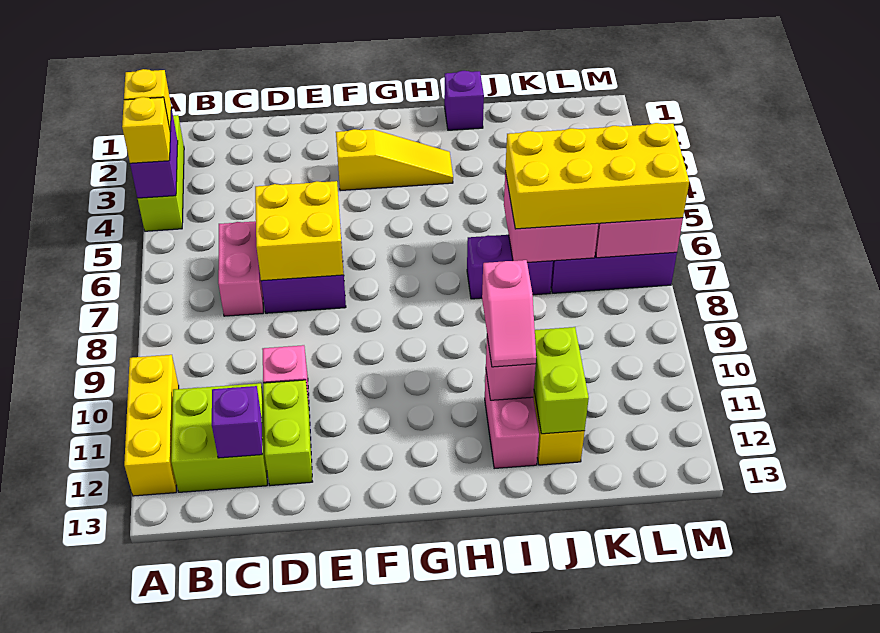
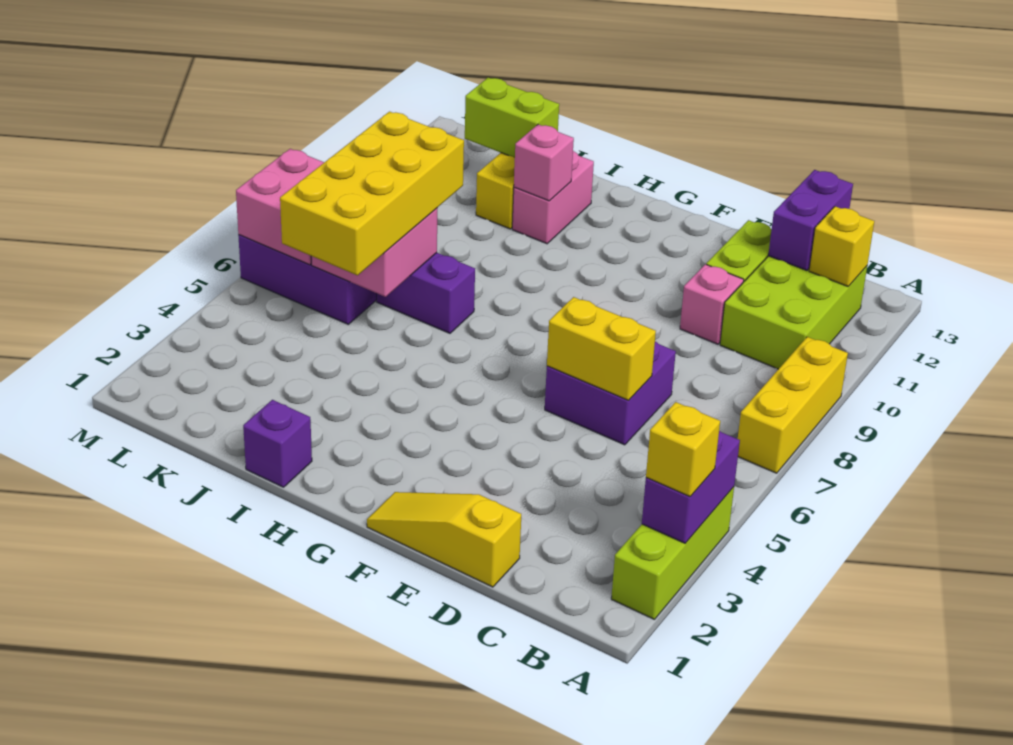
yellow brick A4 level 3 -> yellow brick B12 level 2
yellow brick A10:A12 level 1 -> yellow brick A7:A9 level 1
lime brick B11:C12 level 1 -> lime brick B10:C12 level 1
pink brick C6:C7 level 1 -> none
purple brick C12 level 2 -> purple brick C12:C13 level 2
yellow brick D6:E7 level 2 -> yellow brick D6:E6 level 2
yellow slope F3:H3 level 1 top F -> yellow slope D1:F1 level 1 top D
pink slope I10:I11 level 3 top 10 -> none
yellow brick J6:M7 level 3 -> yellow brick J5:K8 level 3
lime brick J11:J12 level 2 -> lime brick J12:K12 level 2

